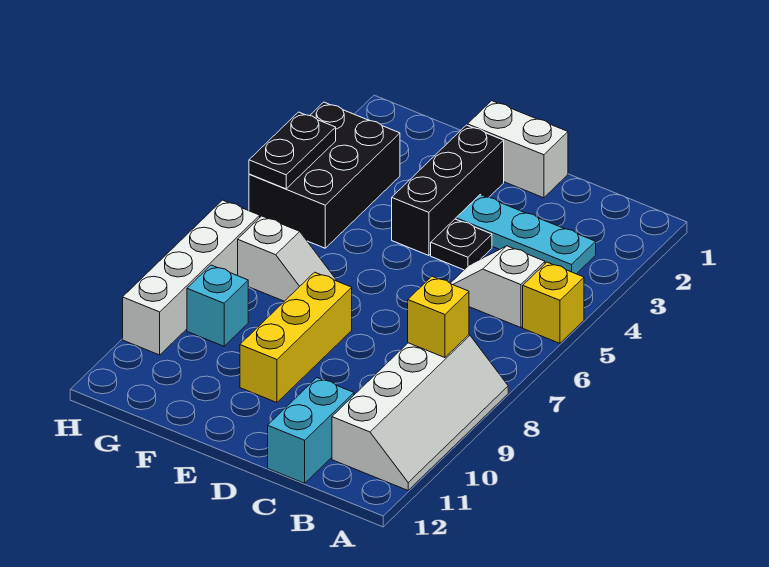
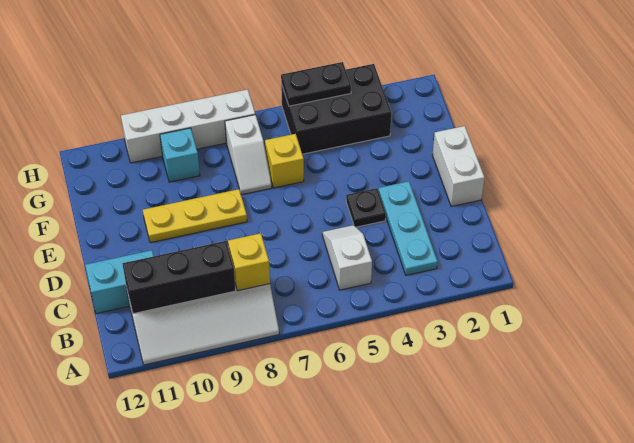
yellow brick A5 level 1 -> yellow brick F6 level 1
black brick E2:E4 level 1 -> black brick B9:B11 level 2
yellow brick E8:E10 level 1 -> yellow plate E8:E10 level 1

